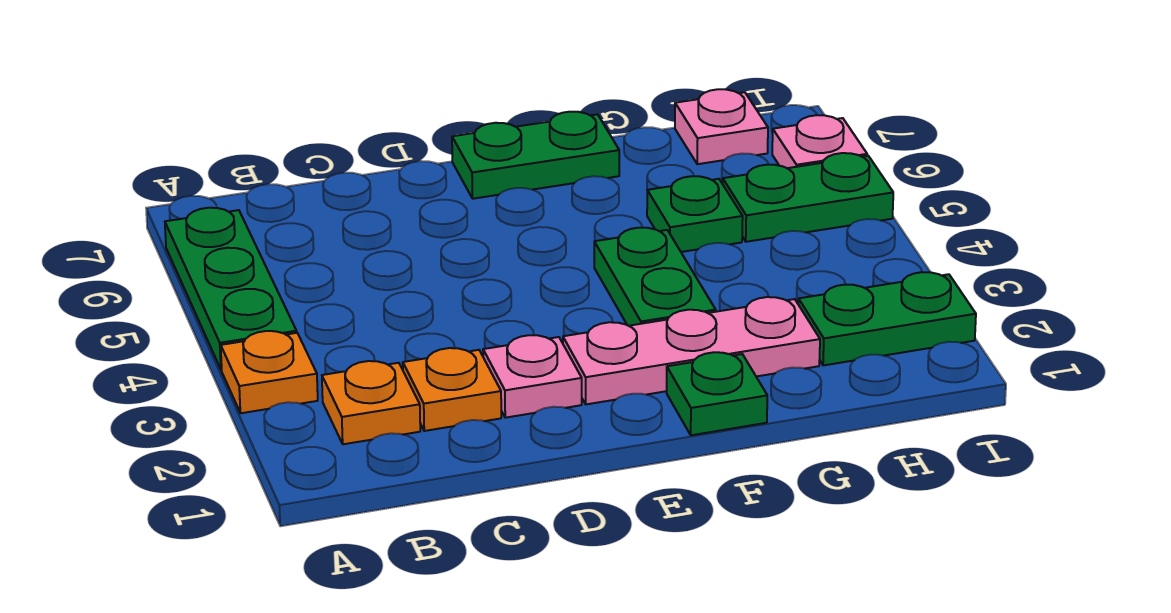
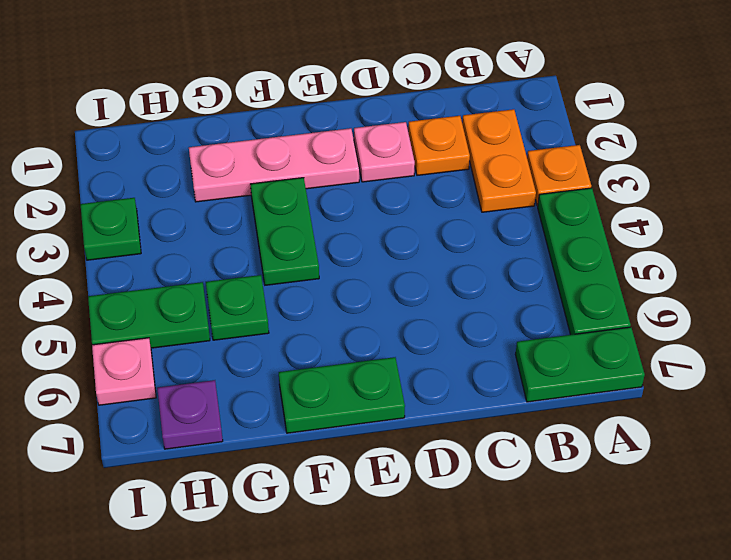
orange plate B2 level 1 -> orange plate B2:B3 level 1
green plate F1 level 1 -> green plate I3 level 1
green plate H2:I2 level 1 -> green plate A7:B7 level 1
pink plate H7 level 1 -> purple plate H7 level 1

